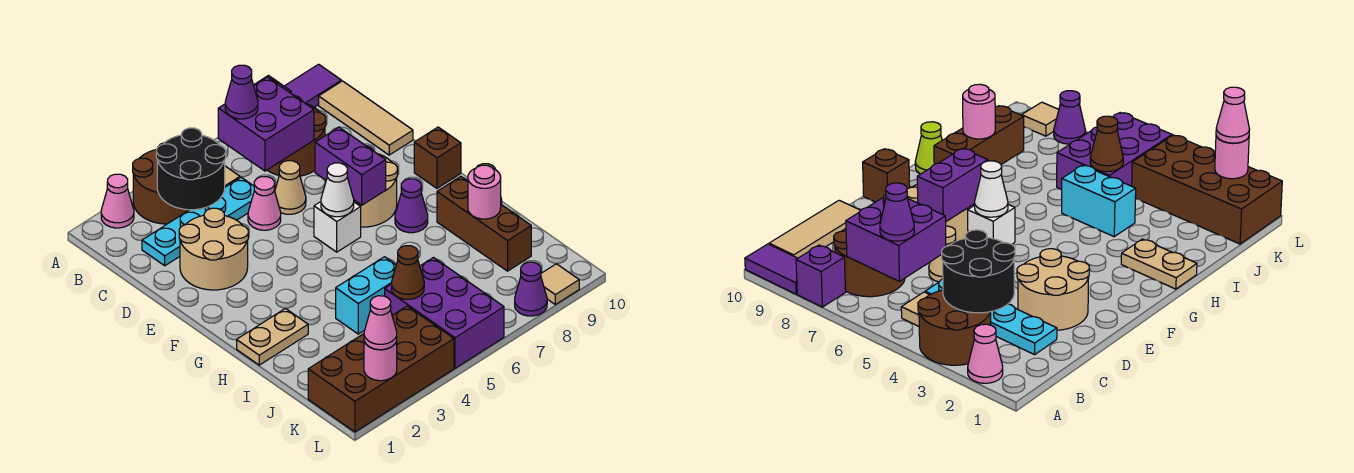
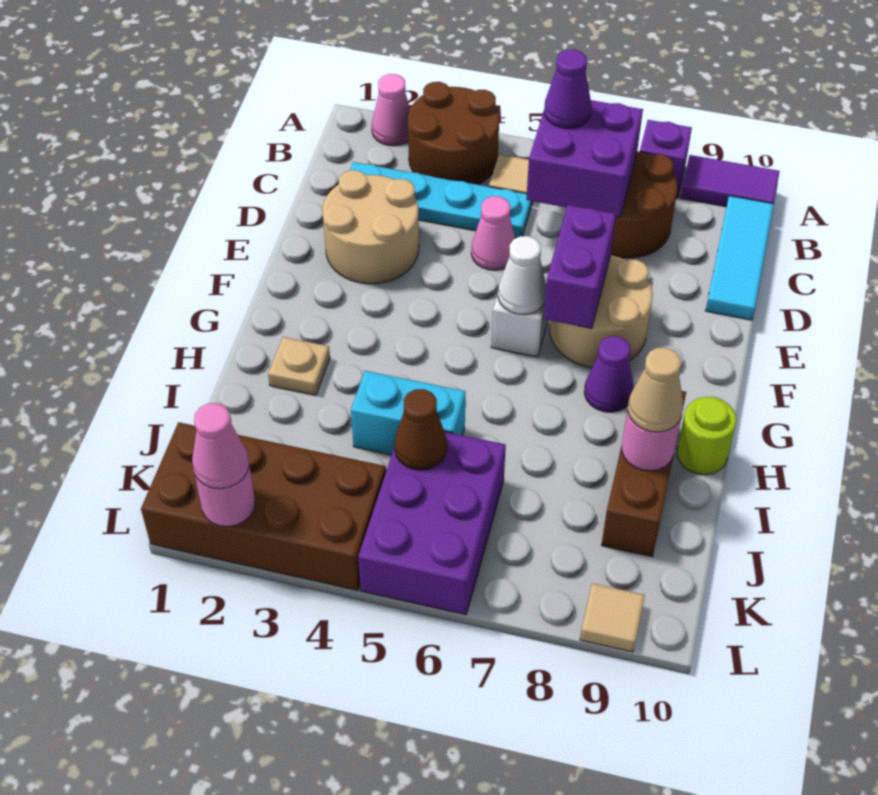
black round brick B3:C4 level 2 -> none
tan tile B10:D10 level 1 -> cyan tile B10:D10 level 1
tan cone D6 level 1 -> tan cone I9 level 3
brown brick F10 level 1 -> none
tan plate H1:H2 level 1 -> tan plate H2 level 1
lime cone H10 level 1 -> lime round brick H10 level 1
purple cone L8 level 1 -> none

